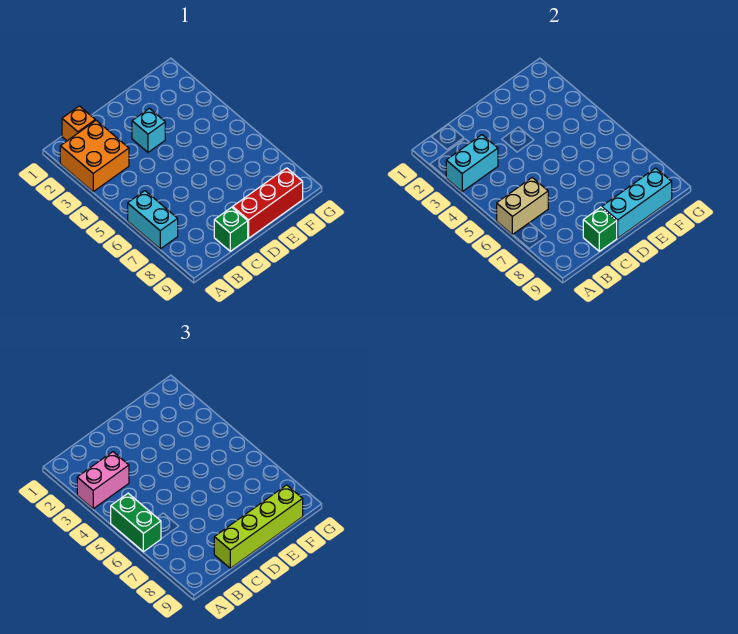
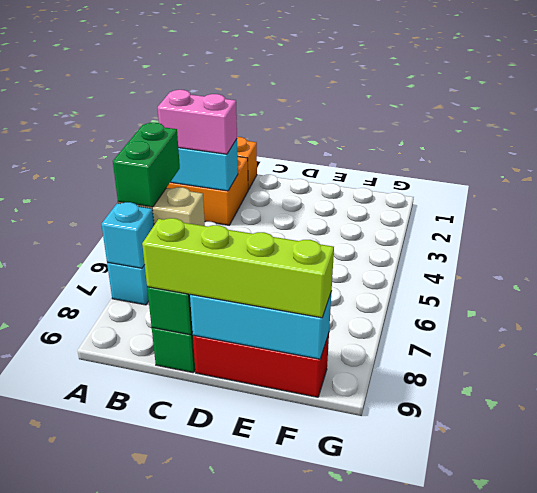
cyan brick D3 level 1 -> cyan brick A7 level 2

